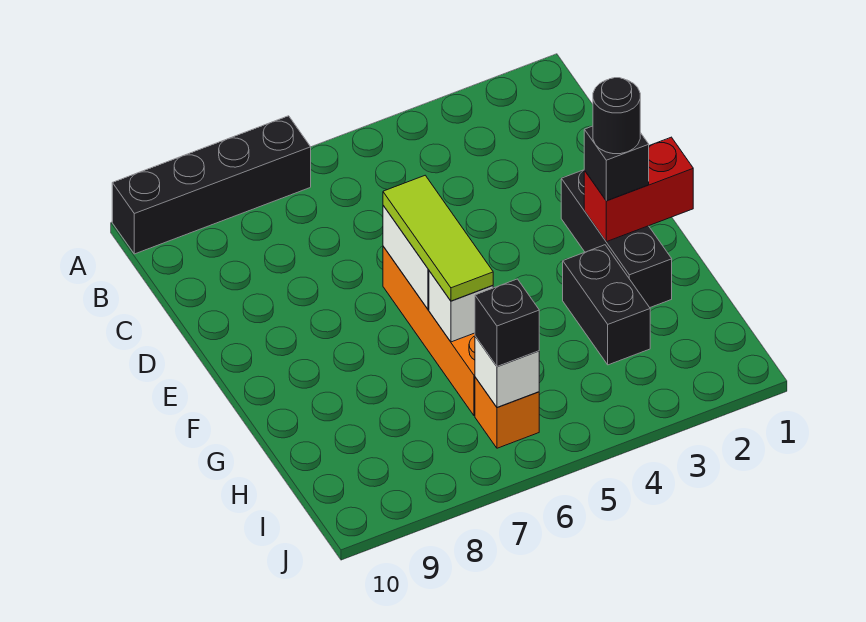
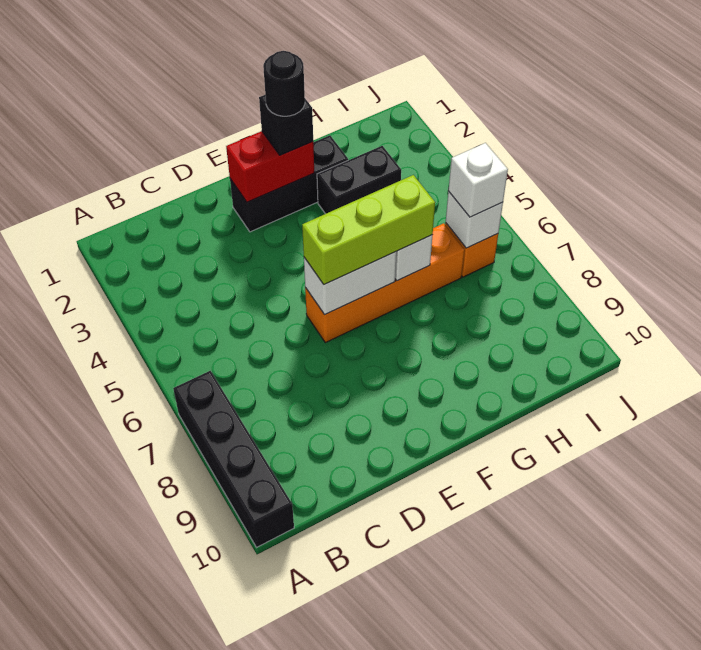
lime tile E6:G6 level 3 -> lime brick E6:G6 level 3
red brick F1:F2 level 2 -> red brick E2:F2 level 2
black brick I6 level 3 -> white brick I6 level 3

